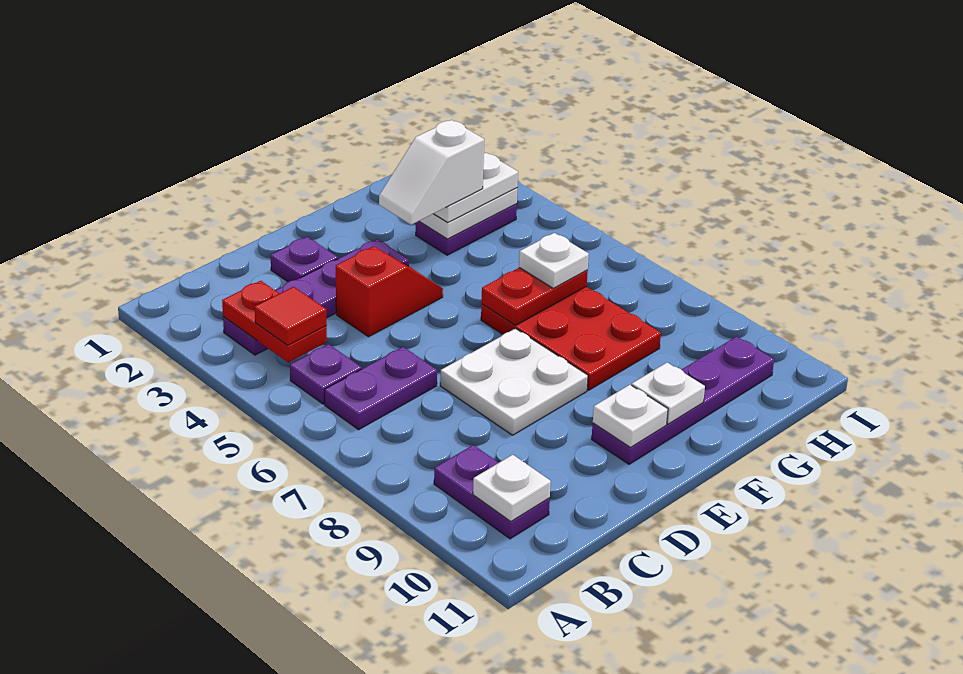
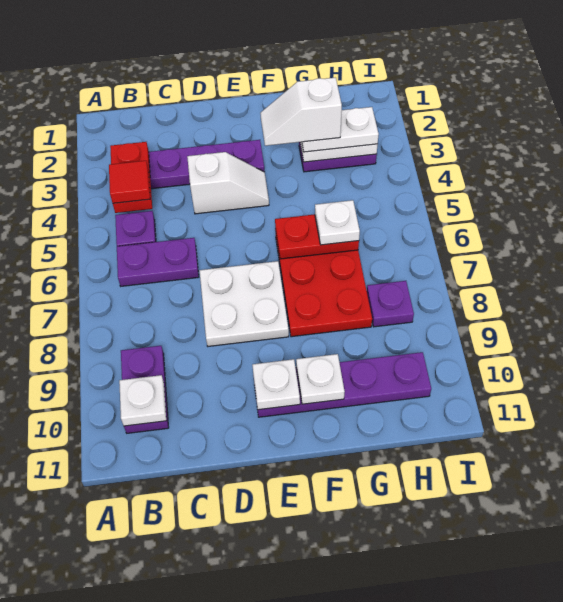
purple plate D2 level 1 -> purple plate H8 level 1
red slope D4:E4 level 1 top D -> white slope D4:E4 level 1 top D

